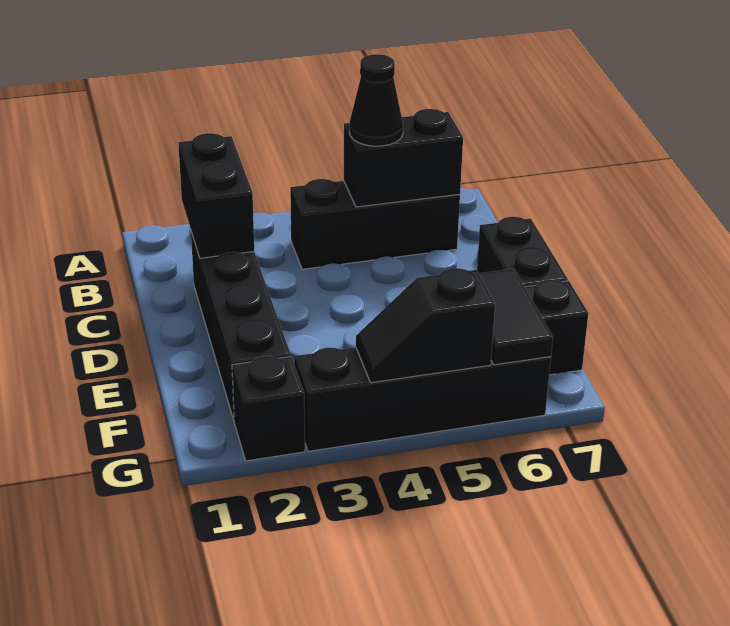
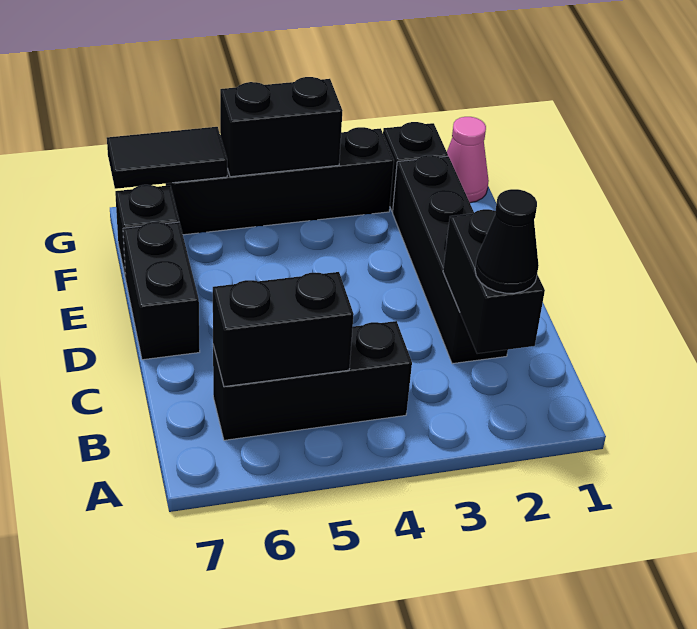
black cone B5 level 3 -> black cone B2 level 3
black tile F6:G6 level 2 -> black tile G6:G7 level 2
none -> pink cone G1 level 1
black slope G4:G5 level 2 top 5 -> black brick G4:G5 level 2

